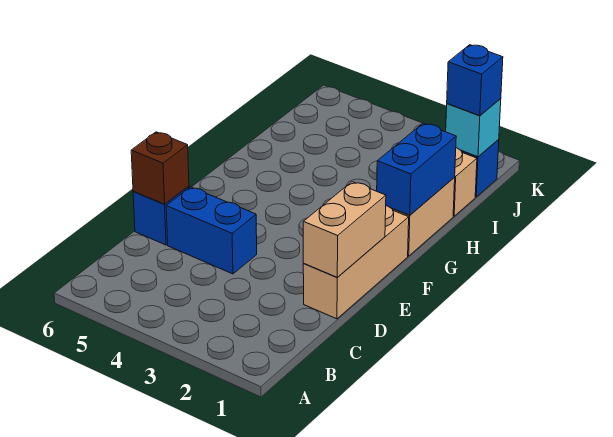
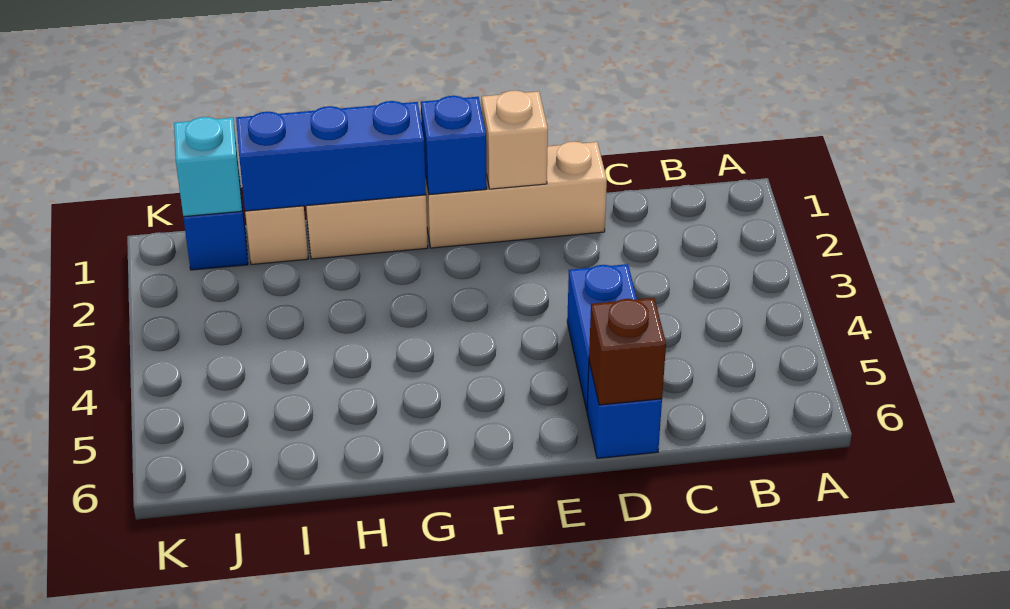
tan brick D1:E1 level 2 -> tan brick E1 level 2
blue brick G1:H1 level 2 -> blue brick G1:I1 level 2
blue brick J1 level 3 -> blue brick F1 level 2

